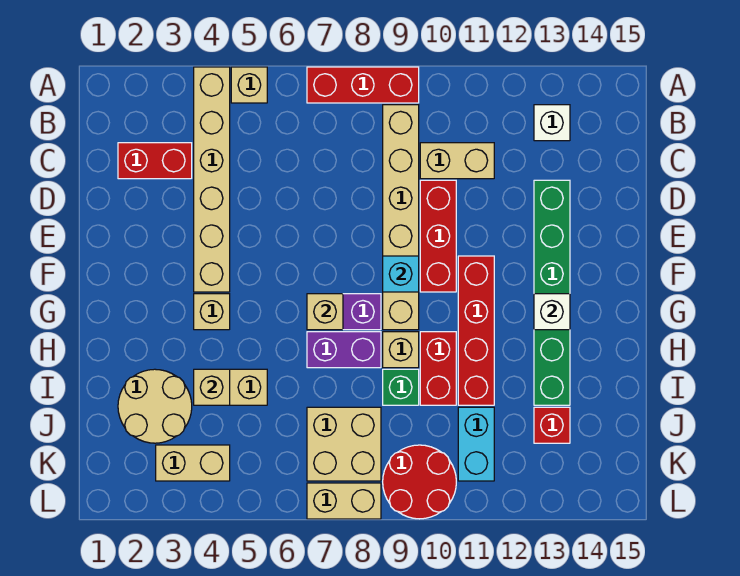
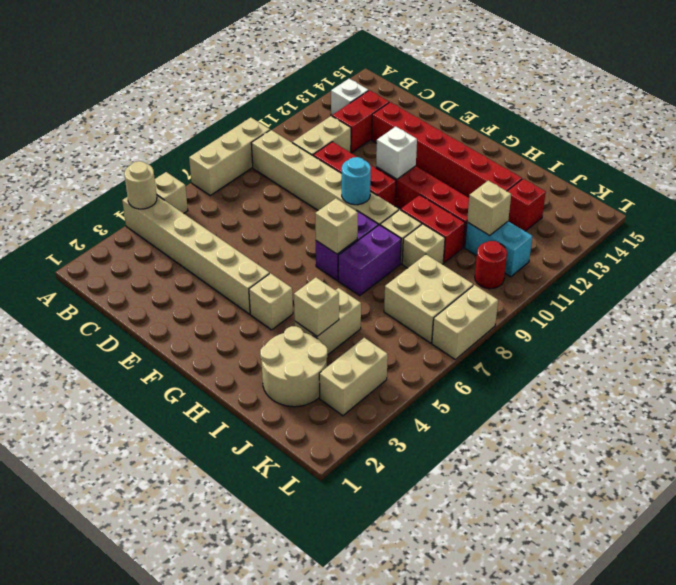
none -> tan round brick A4 level 2
red brick A7:A9 level 1 -> tan brick A7:A9 level 1
red brick C2:C3 level 1 -> red brick C12:C13 level 1
green brick D13:I13 level 1 -> red brick D13:I13 level 1
cyan brick F9 level 2 -> cyan round brick F9 level 2
white brick G13 level 2 -> white brick F11 level 2
green brick I9 level 1 -> tan brick I9 level 1
none -> tan brick J11 level 2
red round brick K9:L10 level 1 -> red round brick K10 level 1

